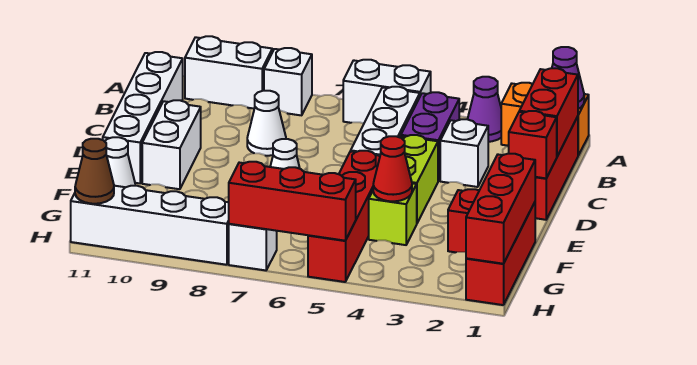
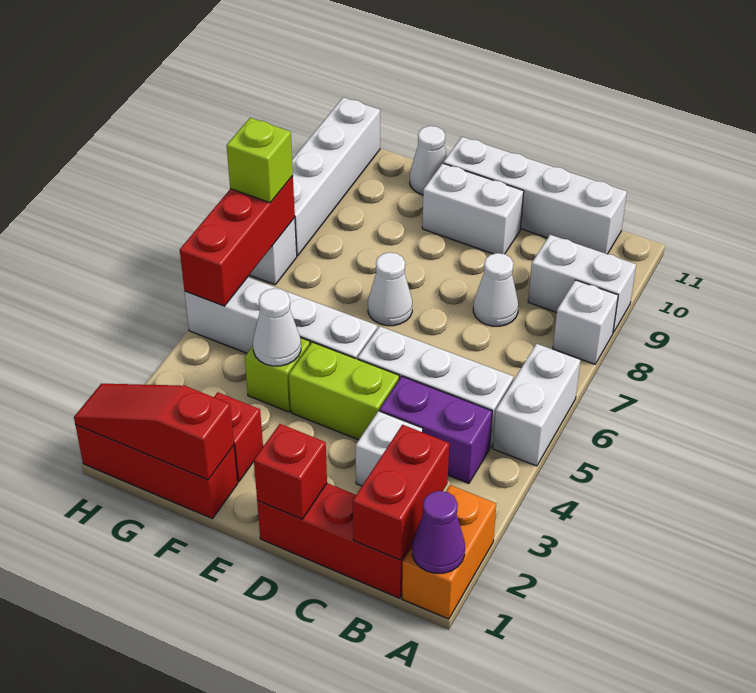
purple cone A3 level 1 -> none
white brick A9:A10 level 1 -> white brick A9:B9 level 1
red brick B1:C1 level 2 -> red brick B1:B2 level 2
red brick E5:H5 level 1 -> white brick E5:H5 level 1
red brick F1:H1 level 2 -> red slope F1:H1 level 2 top F
red cone F4 level 2 -> white cone F4 level 2
none -> lime brick H7 level 3
brown cone H11 level 2 -> none

